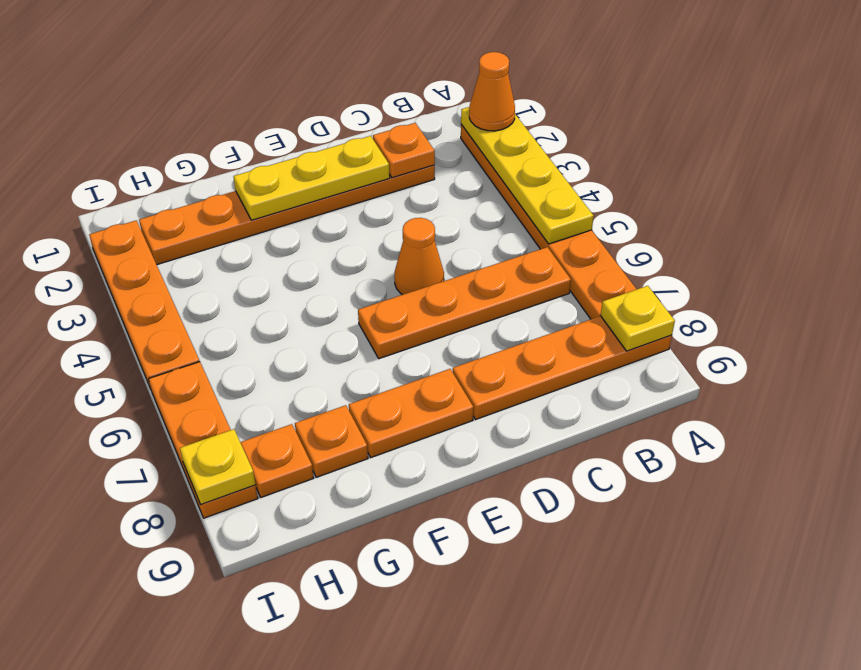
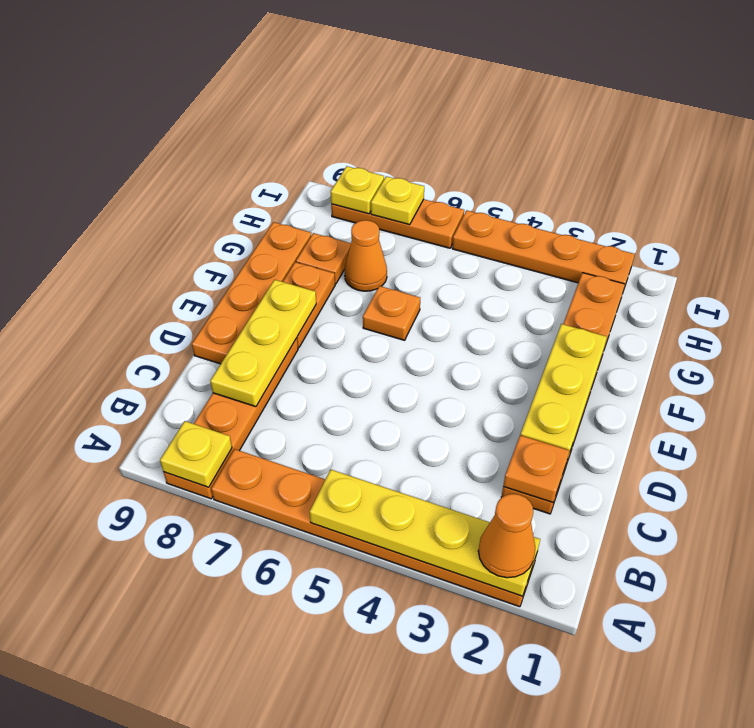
orange plate B6:E6 level 1 -> orange plate D9:G9 level 1
none -> yellow plate C8:E8 level 2
orange cone D5 level 1 -> orange cone G7 level 1
orange plate H8 level 1 -> orange plate F6 level 1
none -> yellow plate I7 level 2

